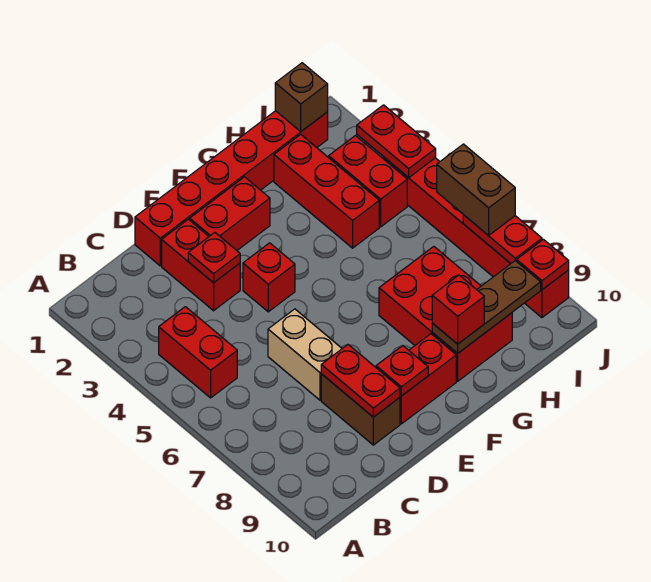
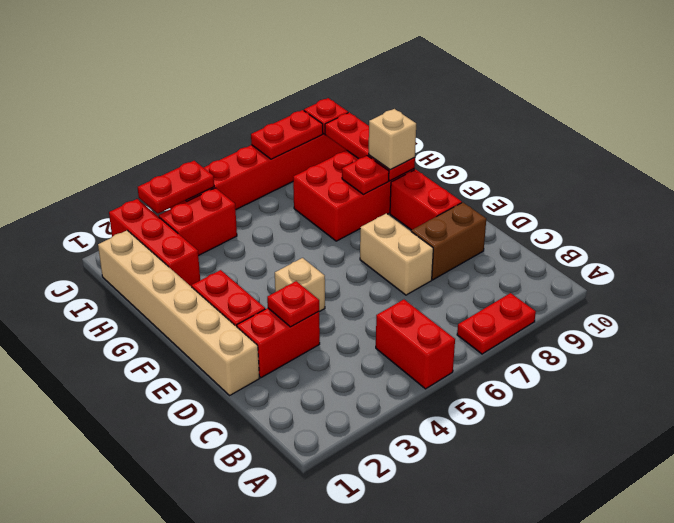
red brick B4:B5 level 1 -> red brick A5:B5 level 1
red brick D1:I1 level 1 -> tan brick D1:I1 level 1
tan brick D6:D7 level 1 -> tan brick D7:E7 level 1
red plate D8:D9 level 2 -> red plate A7:A8 level 1
red brick E4 level 1 -> tan brick E4 level 1
red plate E9 level 2 -> red plate G8 level 2
brown plate G9:I9 level 2 -> red plate G9:I9 level 2
red brick G9 level 3 -> tan brick G9 level 3
red brick H2:H4 level 1 -> red brick H2:J2 level 1
brown brick I1 level 2 -> none
brown brick J6:J7 level 3 -> none

